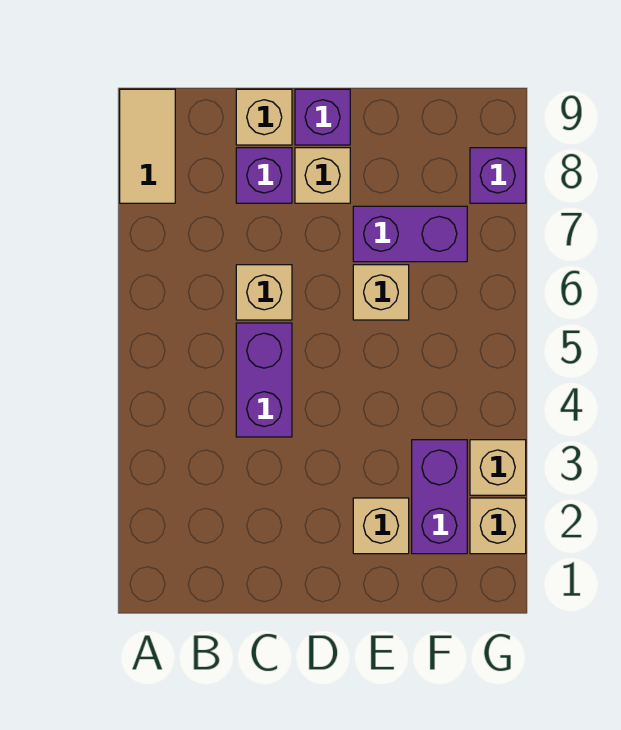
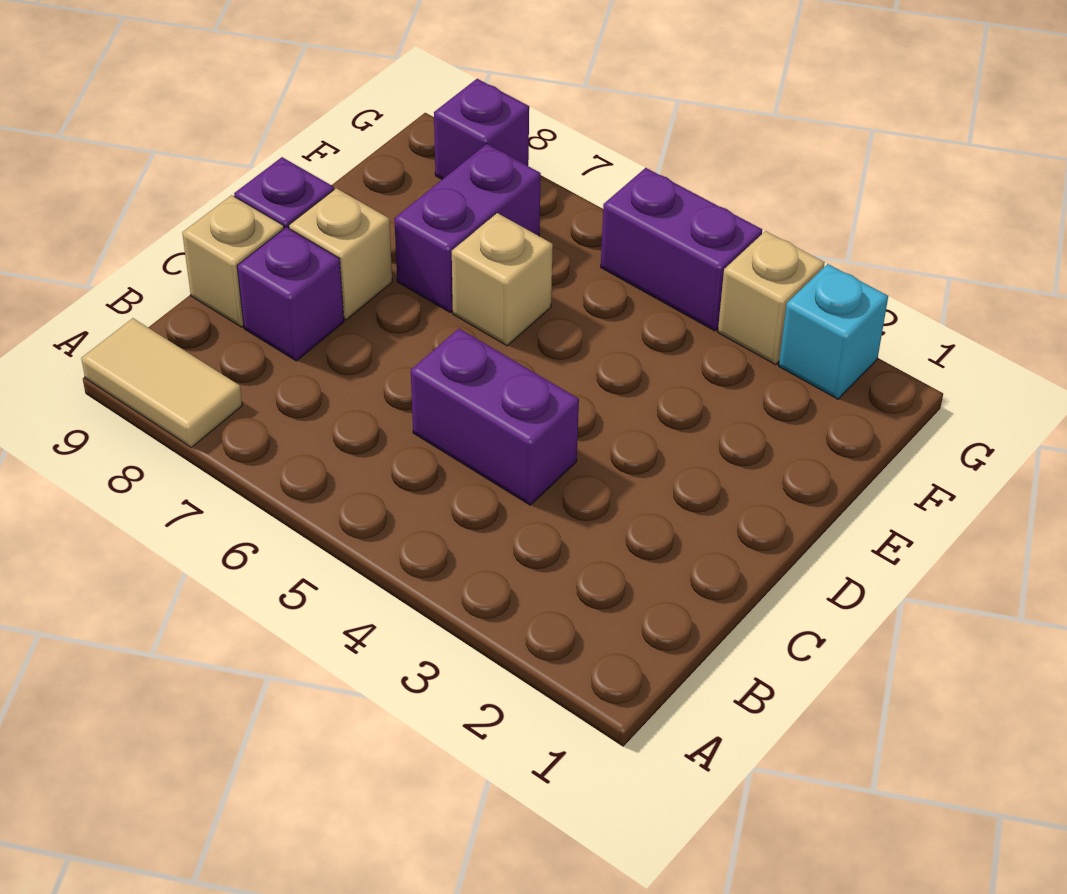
tan brick C6 level 1 -> none
tan brick E2 level 1 -> none
purple brick F2:F3 level 1 -> purple brick G4:G5 level 1
tan brick G2 level 1 -> cyan brick G2 level 1

